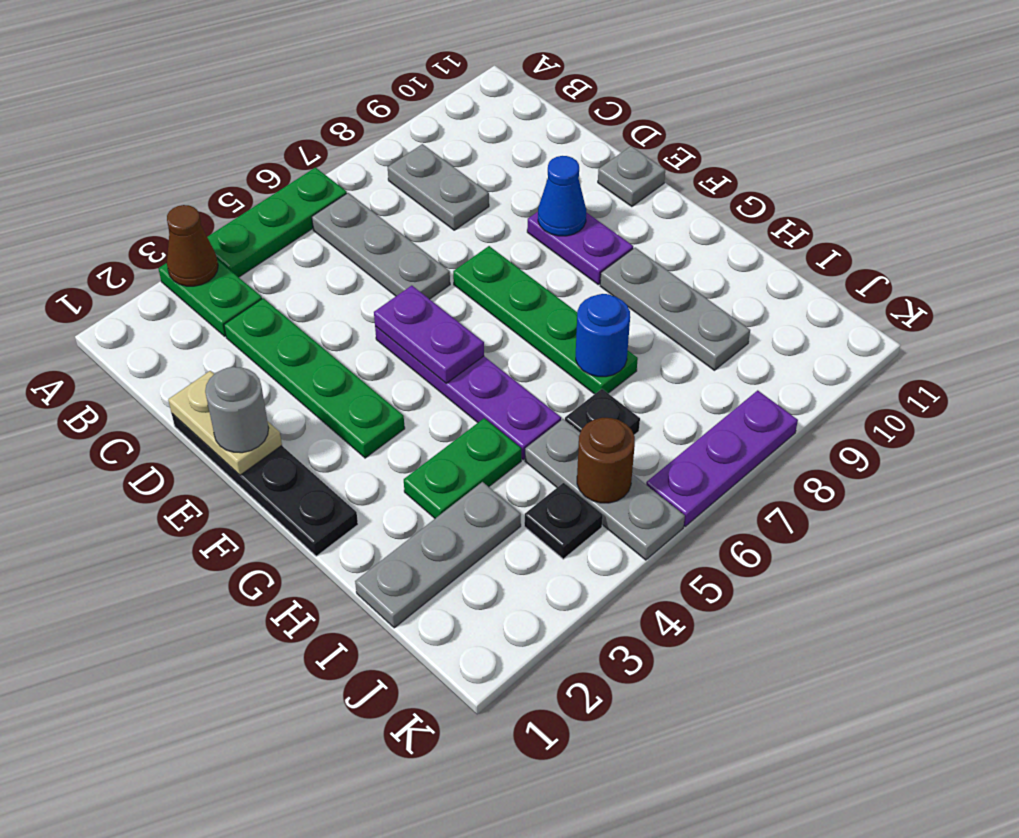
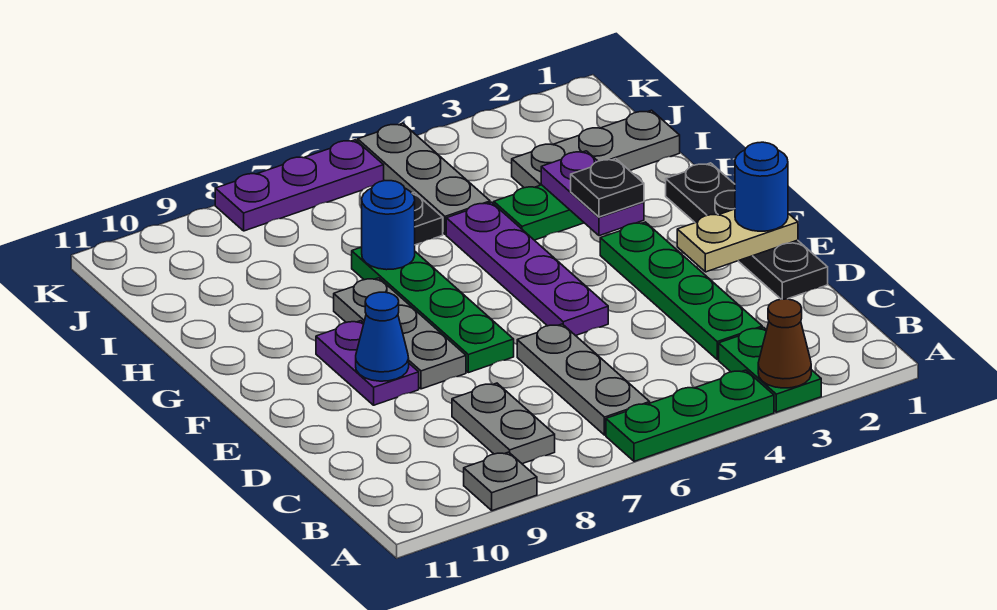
tan plate D1:E1 level 2 -> tan plate E1:E2 level 2
grey round brick E1 level 3 -> blue round brick E1 level 3
purple plate E5:F5 level 2 -> purple plate G3:H3 level 2
grey plate E11 level 1 -> grey plate A9 level 1
grey plate G9:I9 level 1 -> grey plate E8:G8 level 1
black plate J4 level 1 -> black plate G3 level 3
brown round brick J5 level 2 -> none

